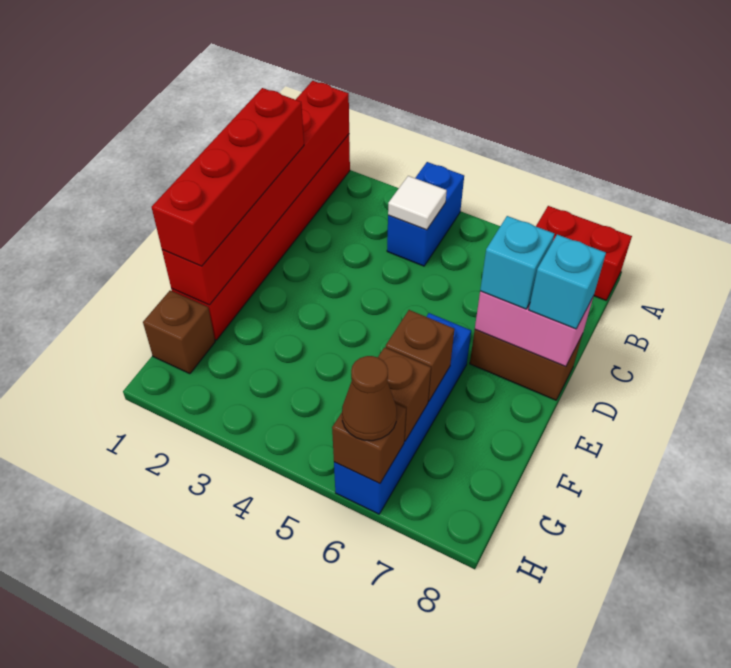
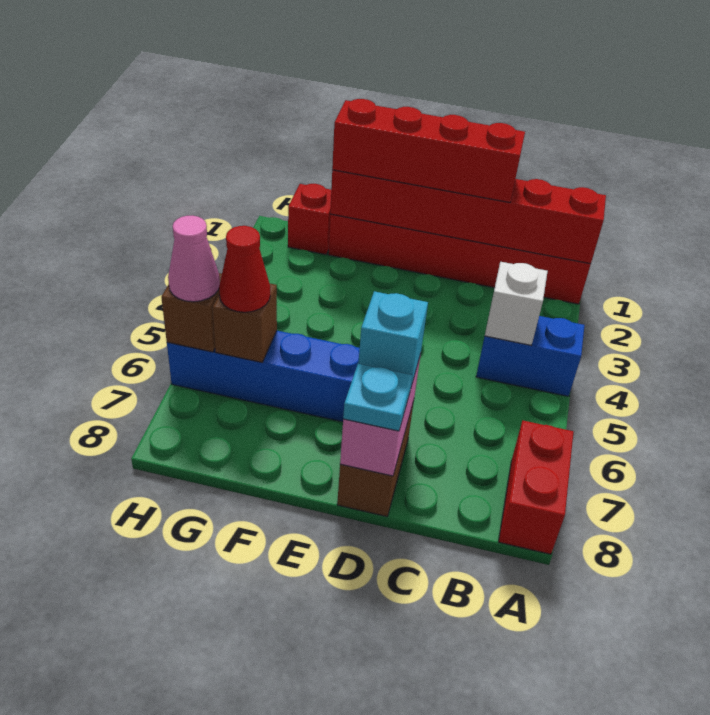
white tile B4 level 2 -> white brick B4 level 2
cyan brick D8 level 3 -> cyan plate D8 level 3
brown brick F6 level 2 -> none
brown brick G1 level 1 -> red brick G1 level 1
none -> red cone G6 level 3
brown cone H6 level 3 -> pink cone H6 level 3

